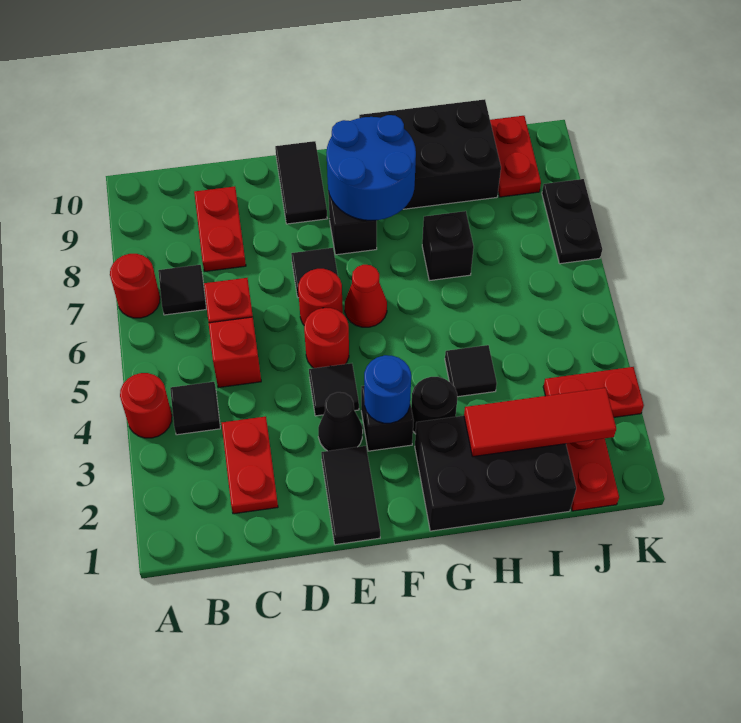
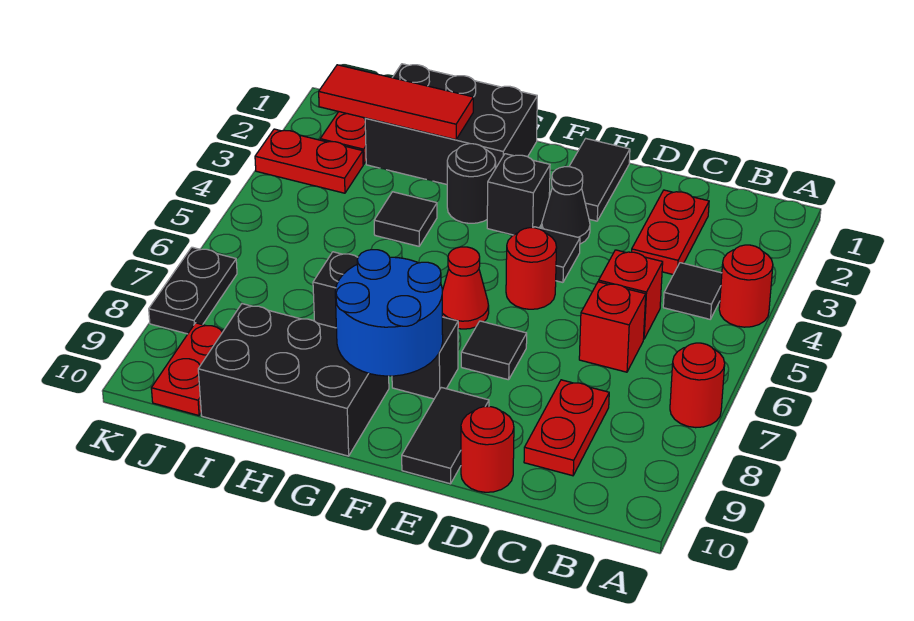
black tile B7 level 1 -> none
red round brick E6 level 1 -> red round brick D10 level 1
blue round brick F3 level 2 -> none

